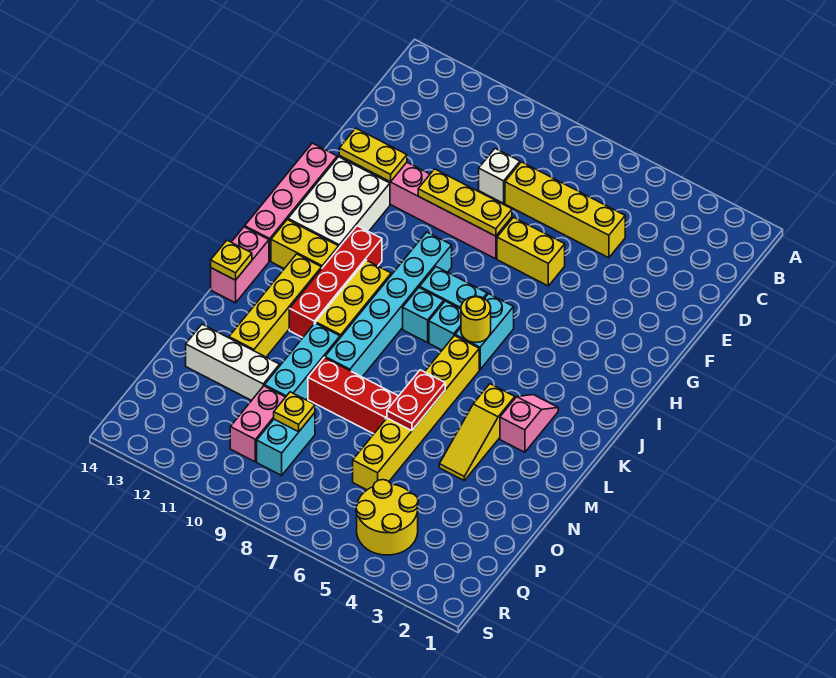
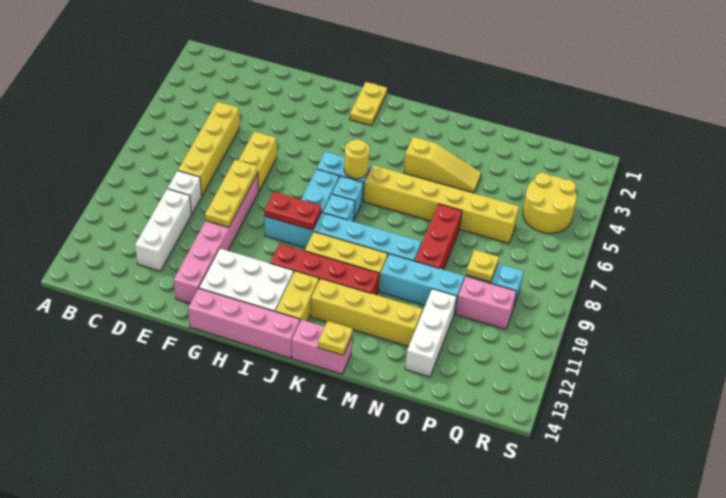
none -> white brick D10:D12 level 1
yellow plate F12:F13 level 2 -> yellow plate I1:I2 level 1
pink slope K3:L3 level 1 top L -> none
red plate M6:N6 level 2 -> red plate H9:I9 level 2

